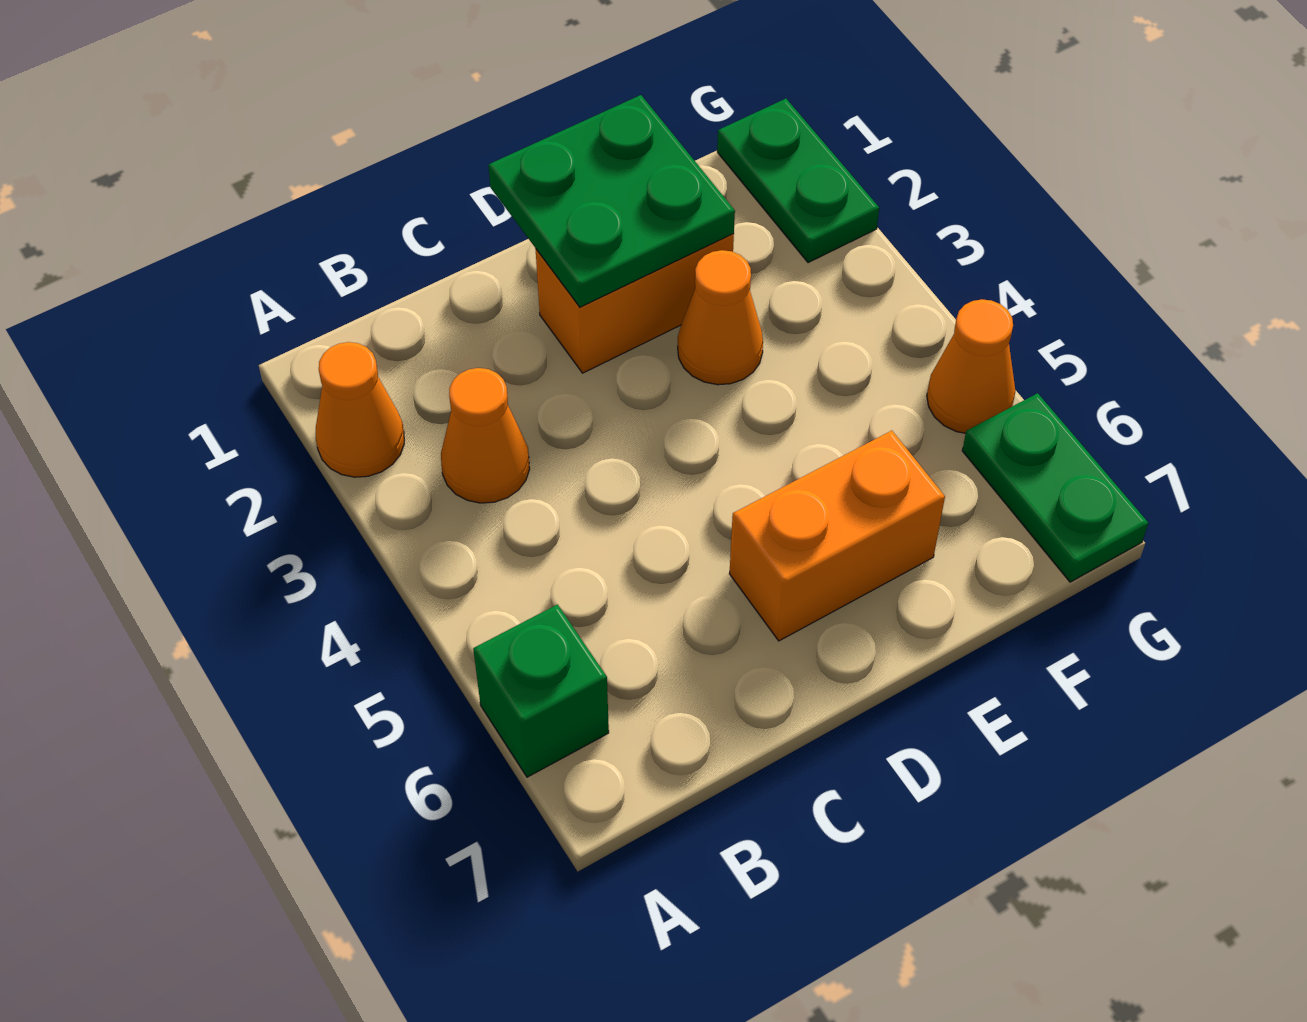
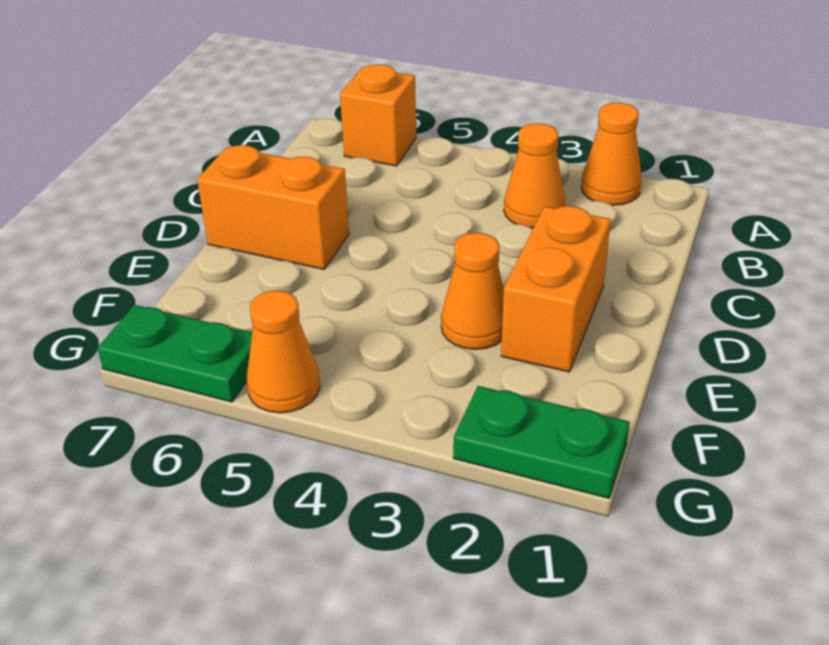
green brick A6 level 1 -> orange brick A6 level 1
green plate D1:E2 level 2 -> none
orange brick D6:E6 level 1 -> orange brick D6:D7 level 1

